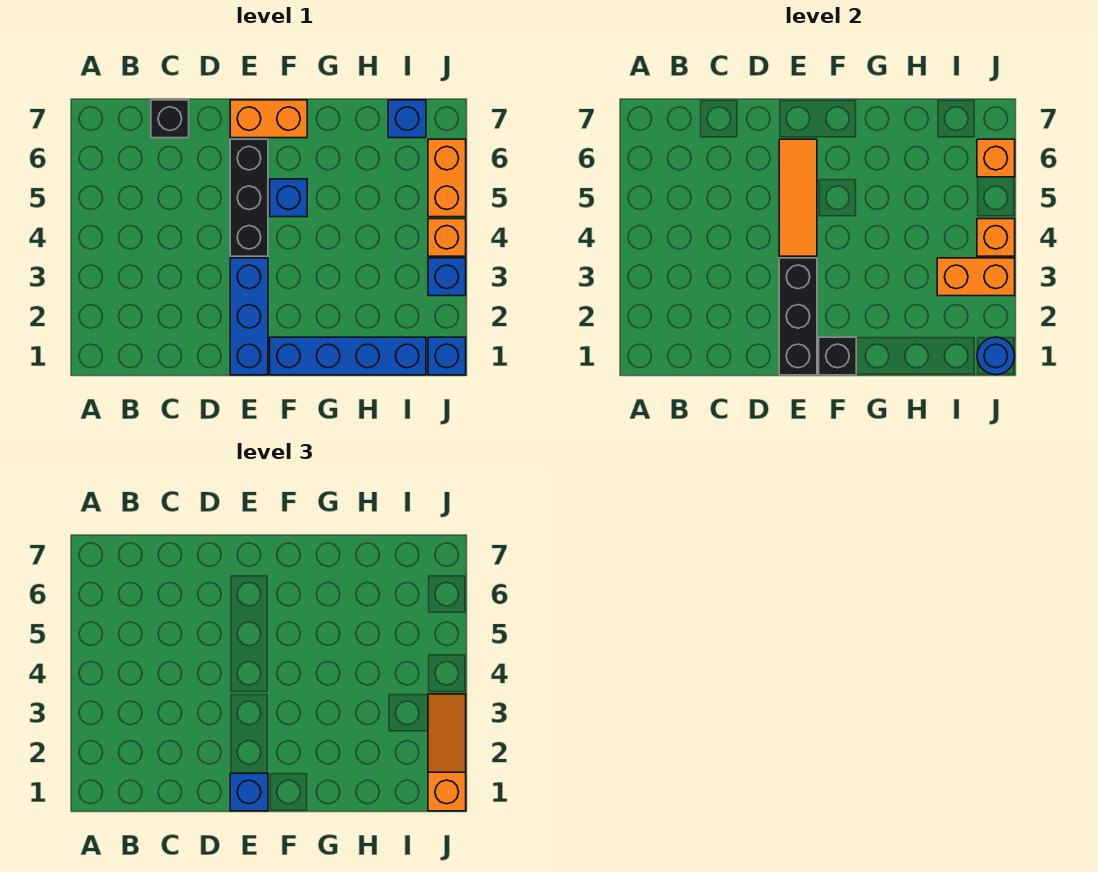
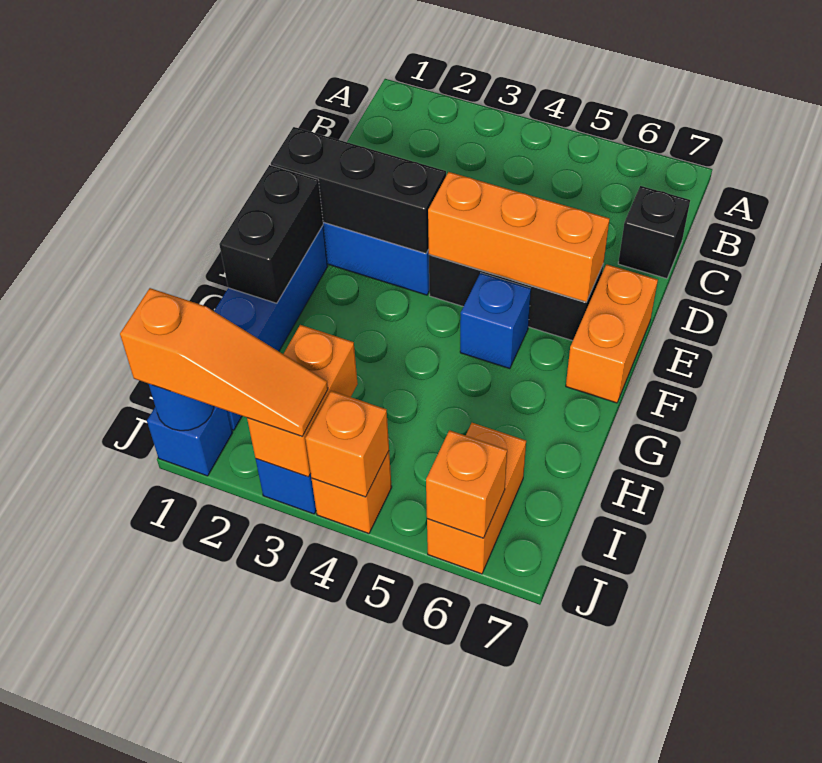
blue brick E1 level 3 -> none
orange tile E4:E6 level 2 -> orange brick E4:E6 level 2
black brick F1 level 2 -> black brick F1:G1 level 2
blue brick I7 level 1 -> none
orange brick J5:J6 level 1 -> orange brick I6:J6 level 1

